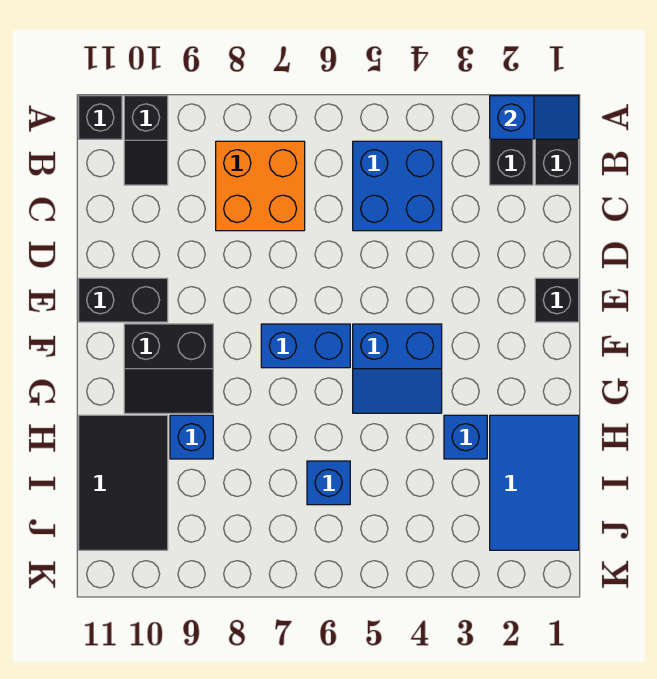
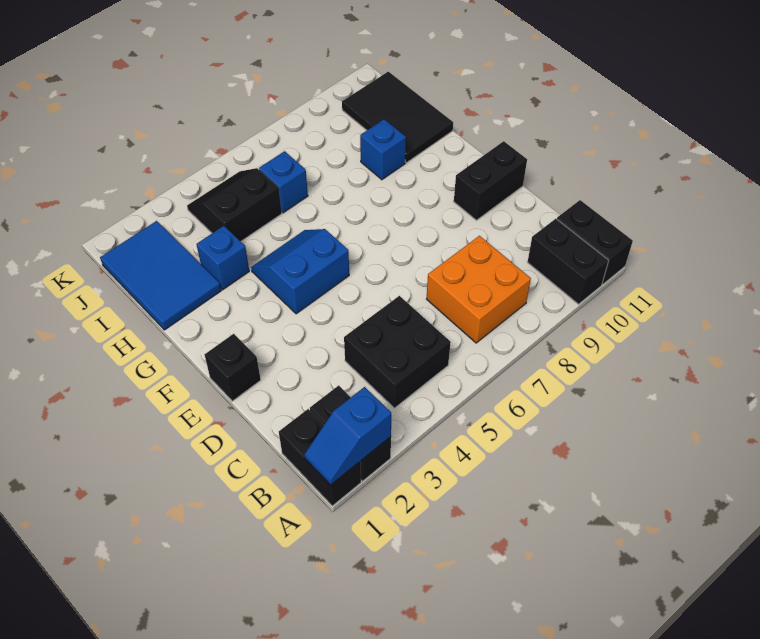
black slope A10:B10 level 1 top A -> black brick A10:B10 level 1
black brick A11 level 1 -> black brick A11:B11 level 1
blue brick B4:C5 level 1 -> black brick B4:C5 level 1
blue brick F6:F7 level 1 -> none
black slope F9:G10 level 1 top F -> black slope I4:J5 level 1 top I

